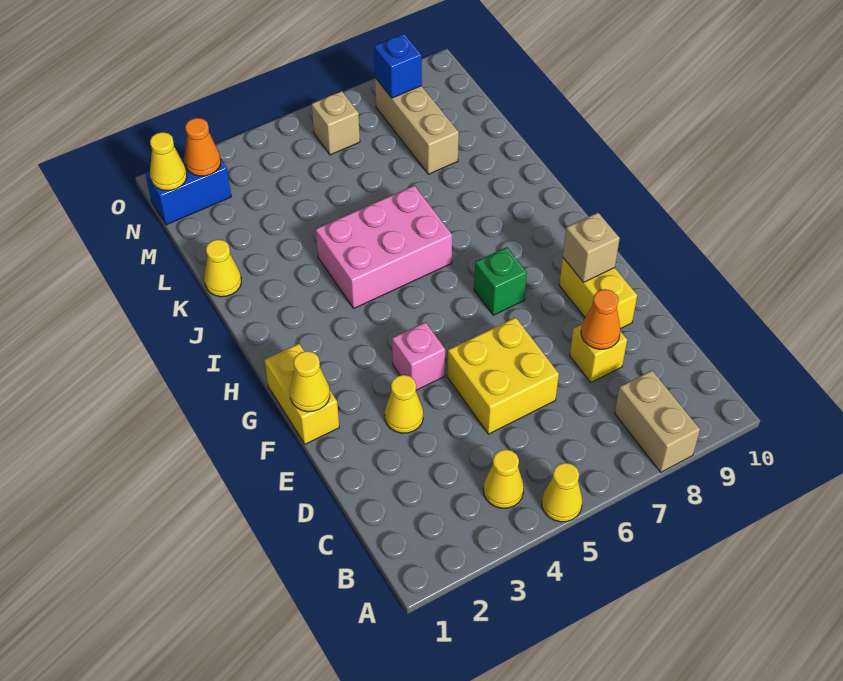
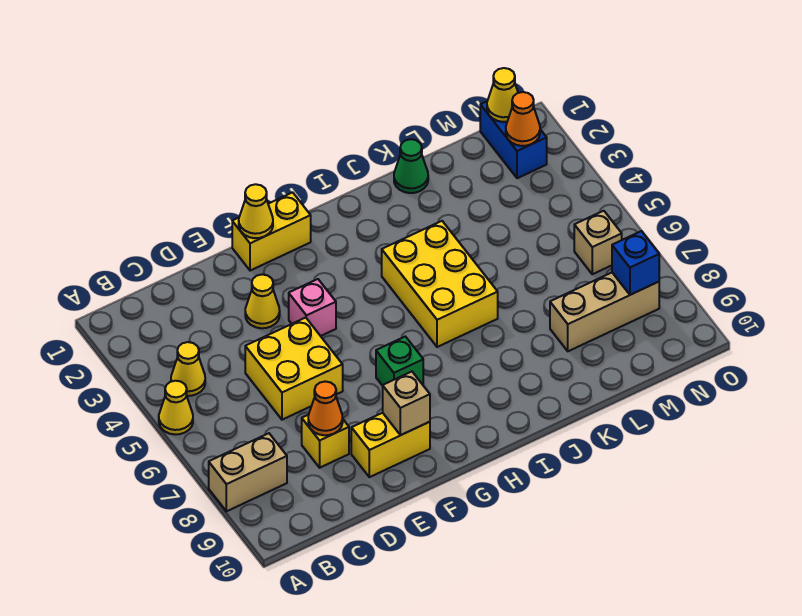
pink brick I4:J6 level 1 -> yellow brick I4:J6 level 1
yellow cone K1 level 1 -> green cone K1 level 1

